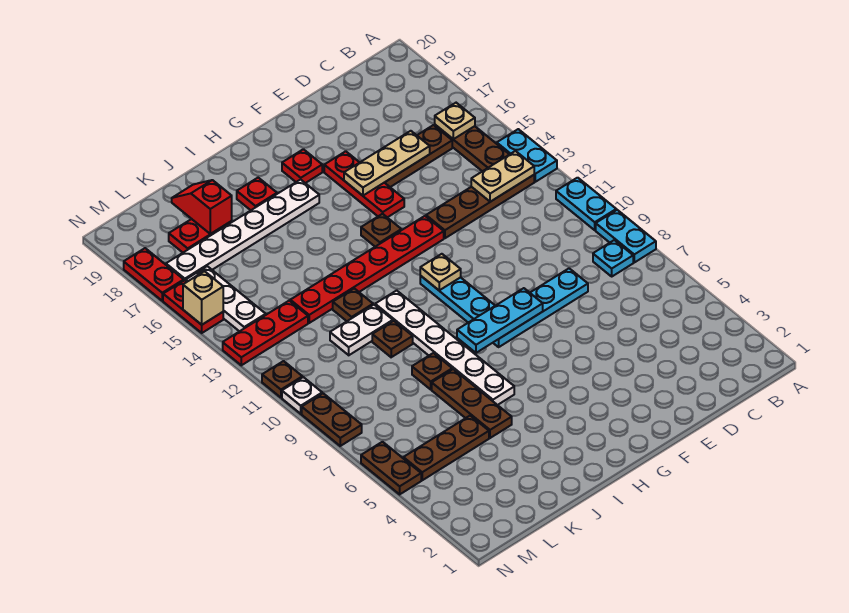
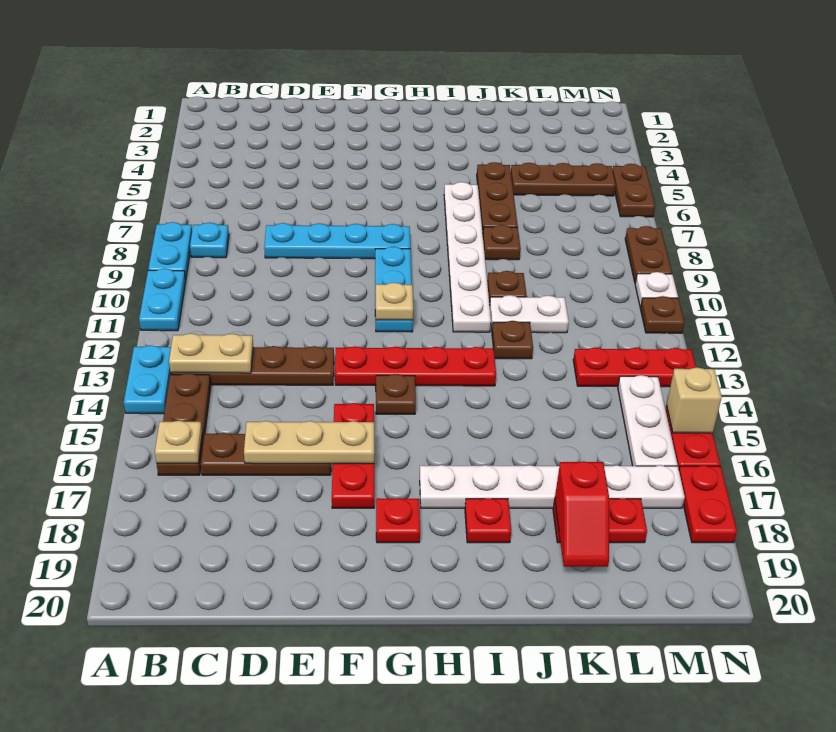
cyan plate F8:H8 level 2 -> none
red plate F13:K13 level 1 -> red plate F13:I13 level 1

